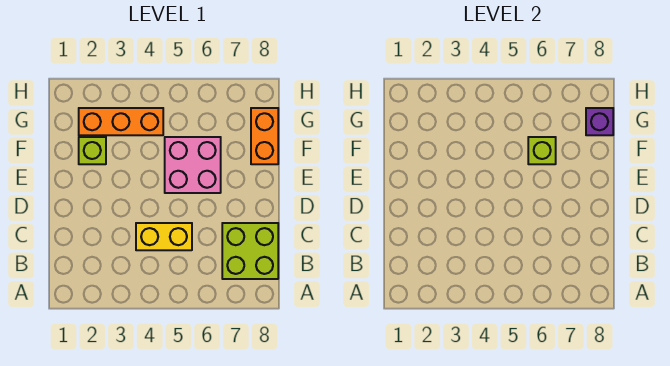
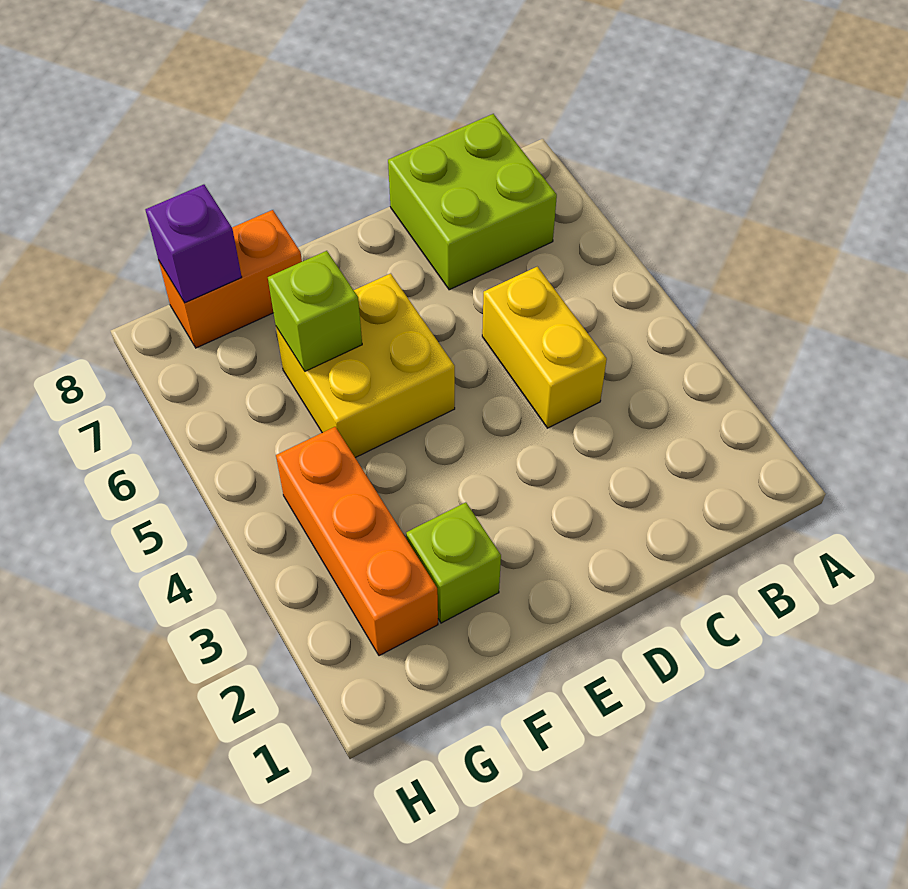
pink brick E5:F6 level 1 -> yellow brick E5:F6 level 1

